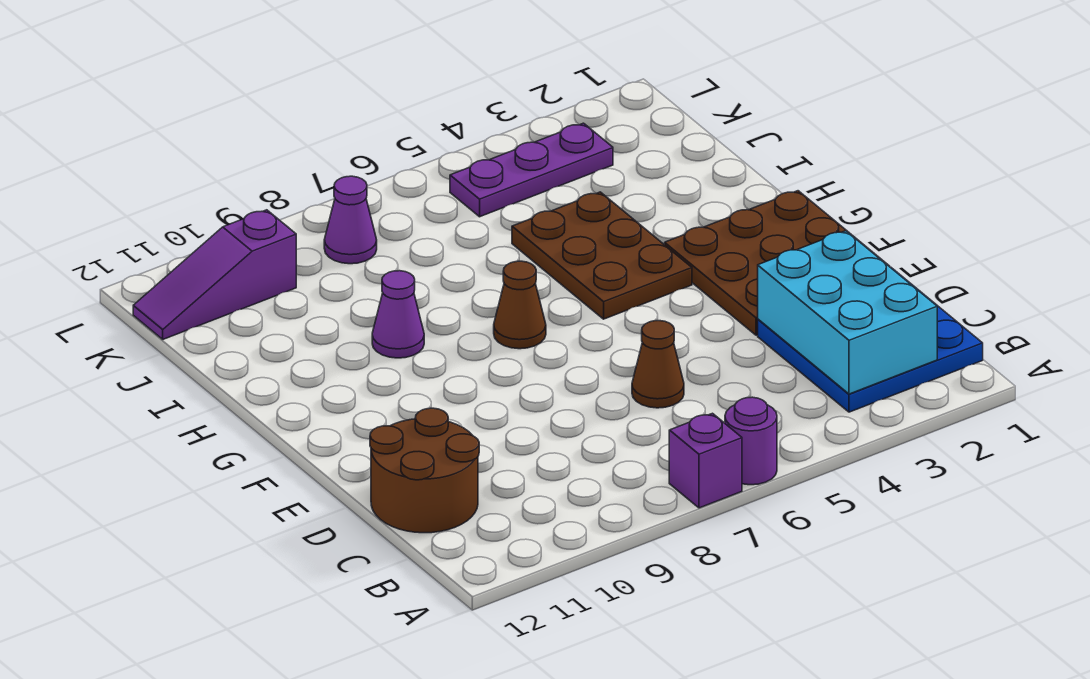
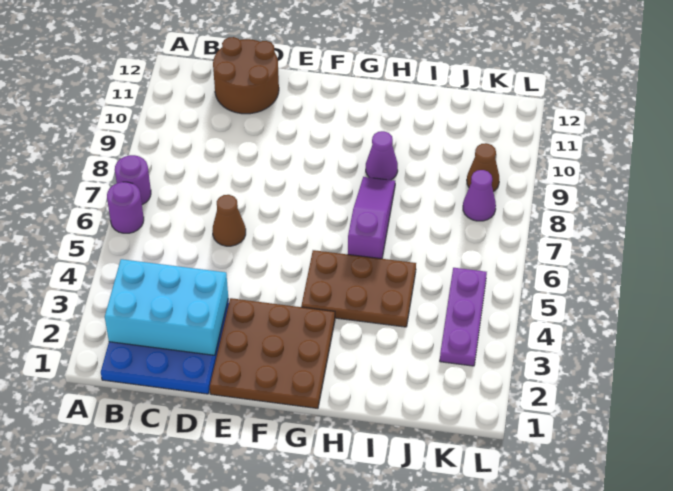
purple brick A7 level 1 -> purple round brick A7 level 1
brown cone G7 level 1 -> brown cone K9 level 1
purple slope K10:K12 level 1 top 10 -> purple slope H6:H8 level 1 top 6

